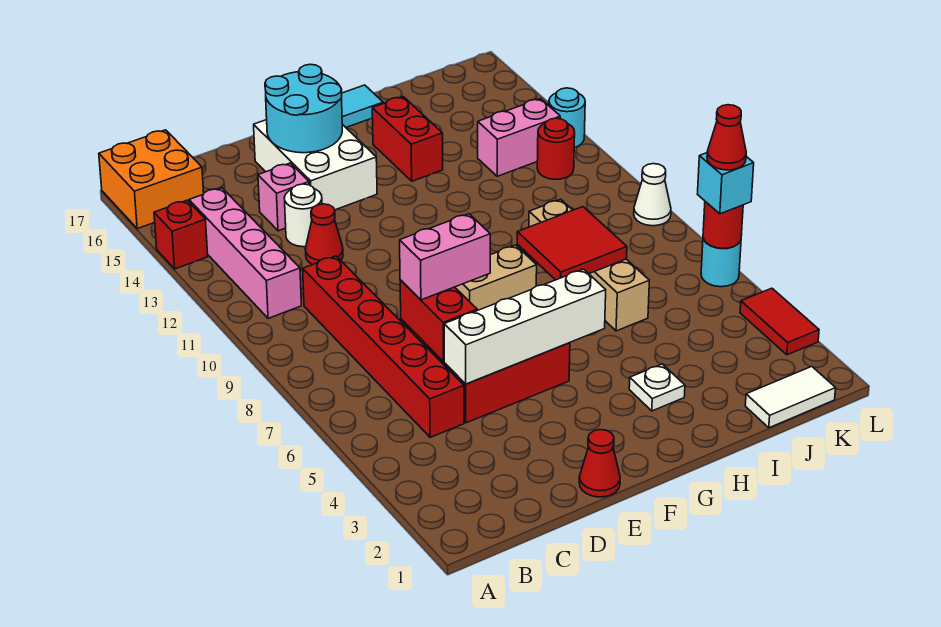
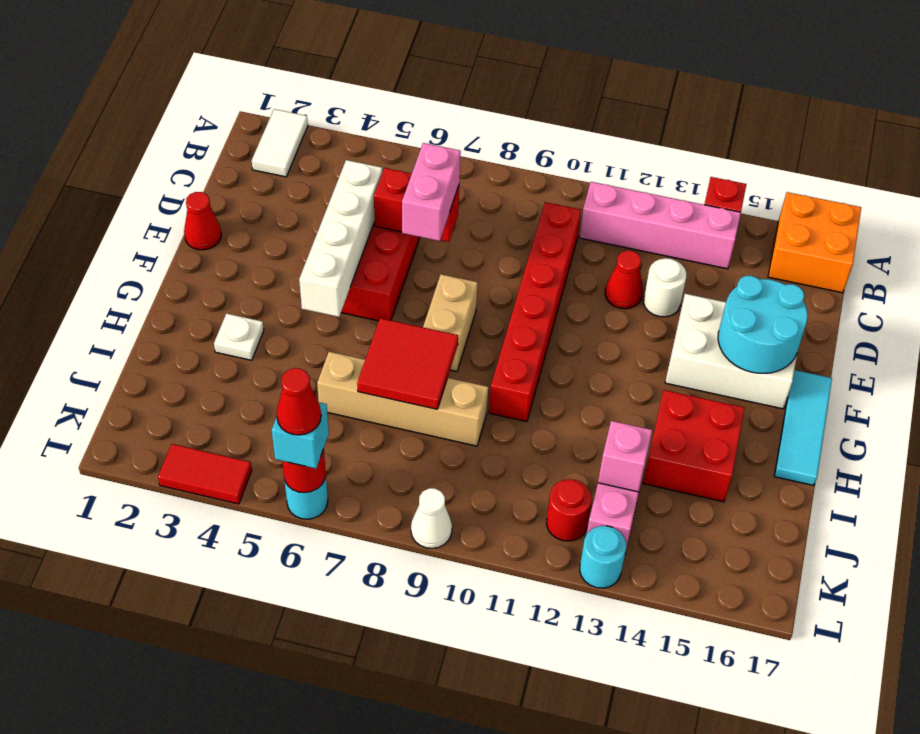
red brick C5:C10 level 1 -> red brick C10:H10 level 1
pink brick D14 level 1 -> pink brick J13 level 2
red brick H14:H15 level 1 -> red brick H14:I15 level 1
white tile J1:K1 level 1 -> white tile A2:B2 level 1

